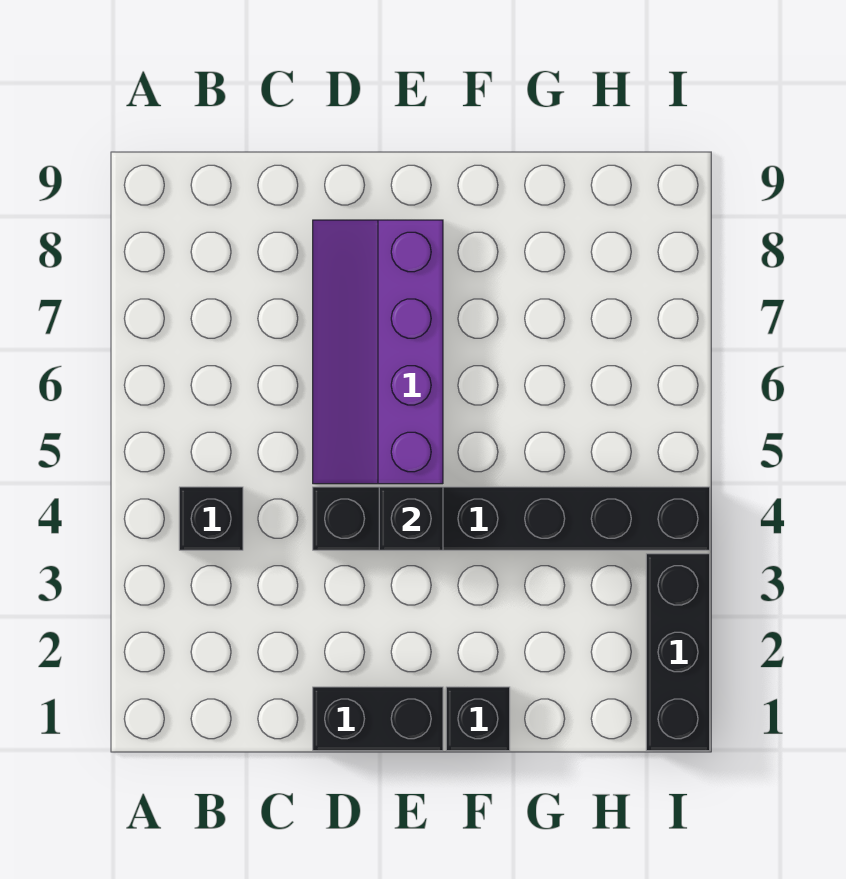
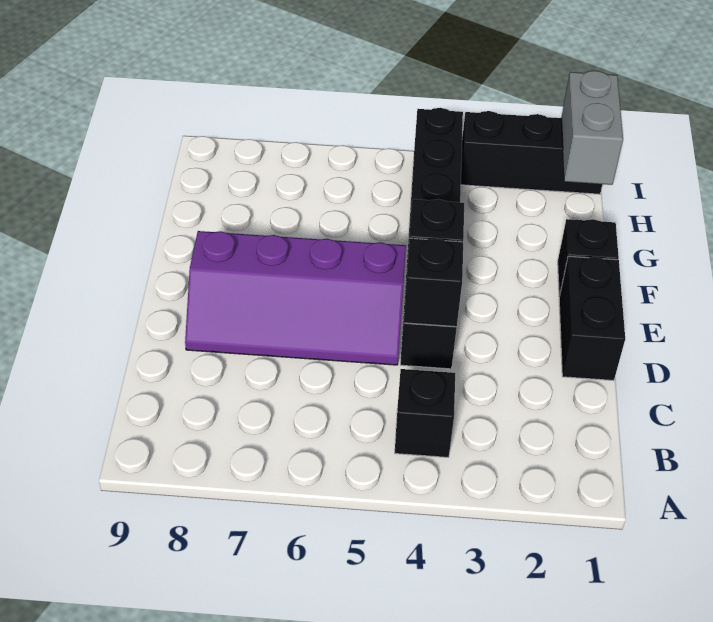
none -> black brick D4 level 2
none -> grey brick H1:I1 level 2

